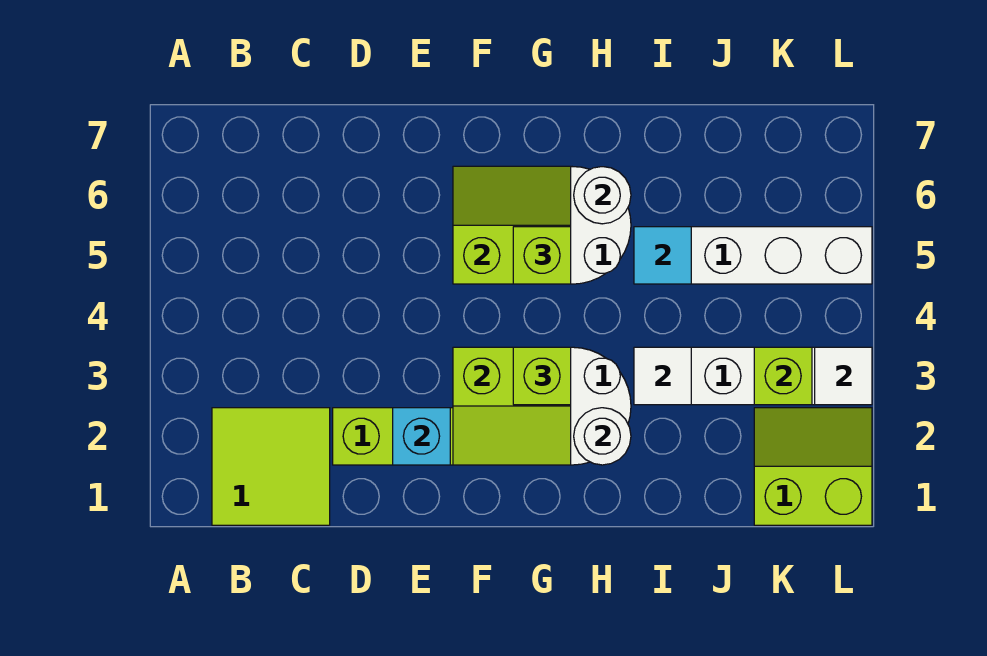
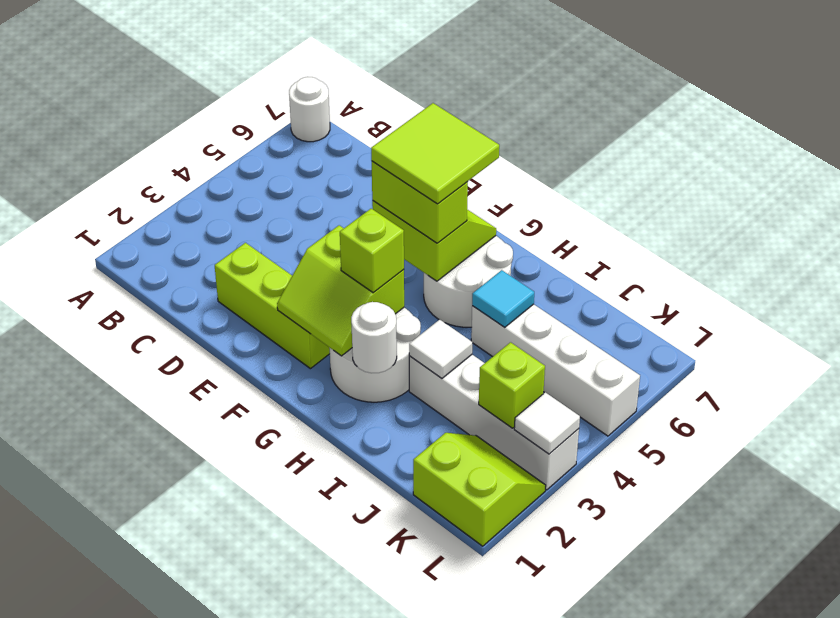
lime tile B1:C2 level 1 -> lime tile F5:G6 level 4
cyan brick E2 level 2 -> none
lime brick G5 level 3 -> lime brick F5:G5 level 3
white round brick H6 level 2 -> white round brick A7 level 1

